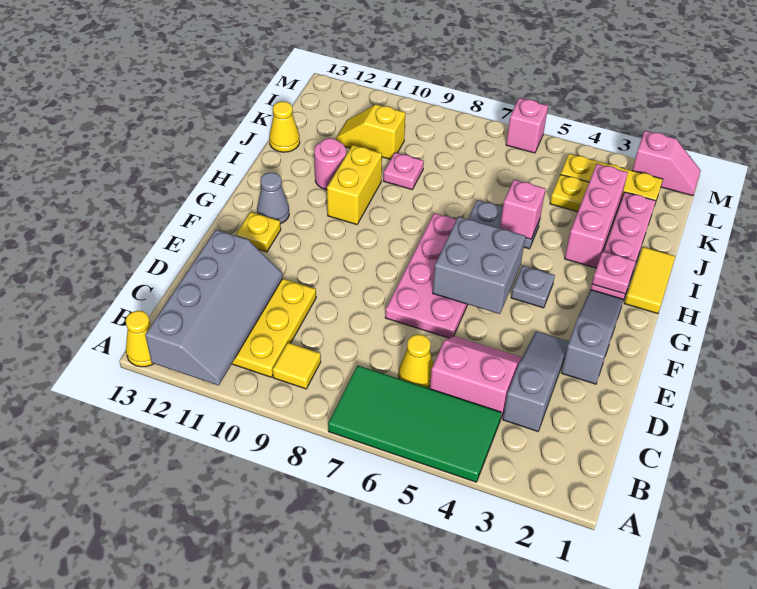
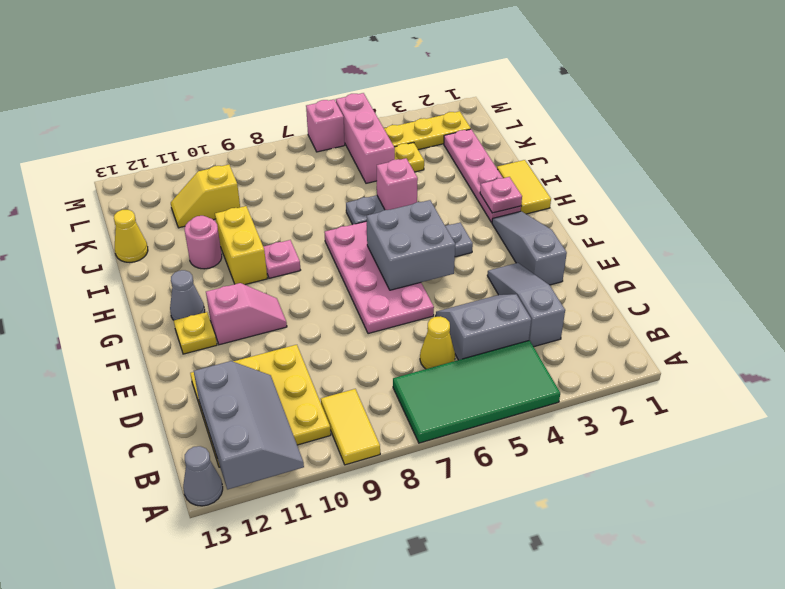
grey slope A11:D12 level 2 top 12 -> grey slope A11:C12 level 2 top 12
yellow cone A13 level 1 -> grey cone A13 level 1
yellow tile B9 level 1 -> yellow tile A9:B9 level 1
pink slope C4:D5 level 1 top C -> grey slope C4:D5 level 1 top C
pink brick I3:K3 level 1 -> pink brick K5:M5 level 1
pink plate J9 level 1 -> pink plate H9 level 1
pink slope M1:M2 level 1 top 2 -> pink slope F10:F11 level 1 top 11

